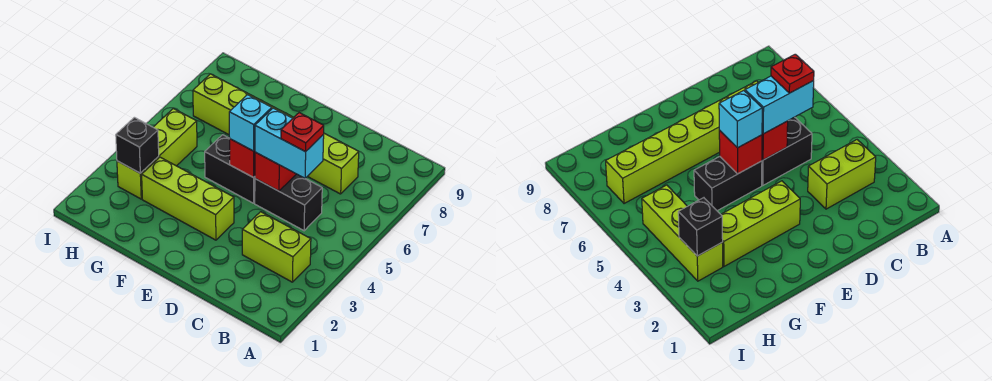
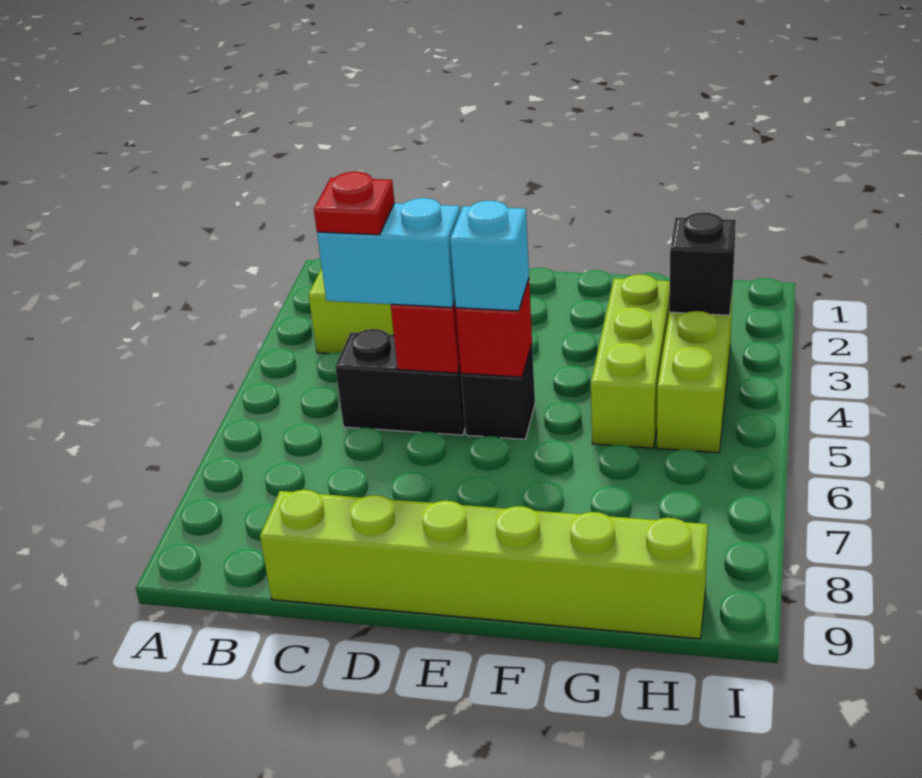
lime brick C7:H7 level 1 -> lime brick C9:H9 level 1
lime brick E3:G3 level 1 -> lime brick G3:G5 level 1
black brick E5:F5 level 1 -> black brick E5 level 1

